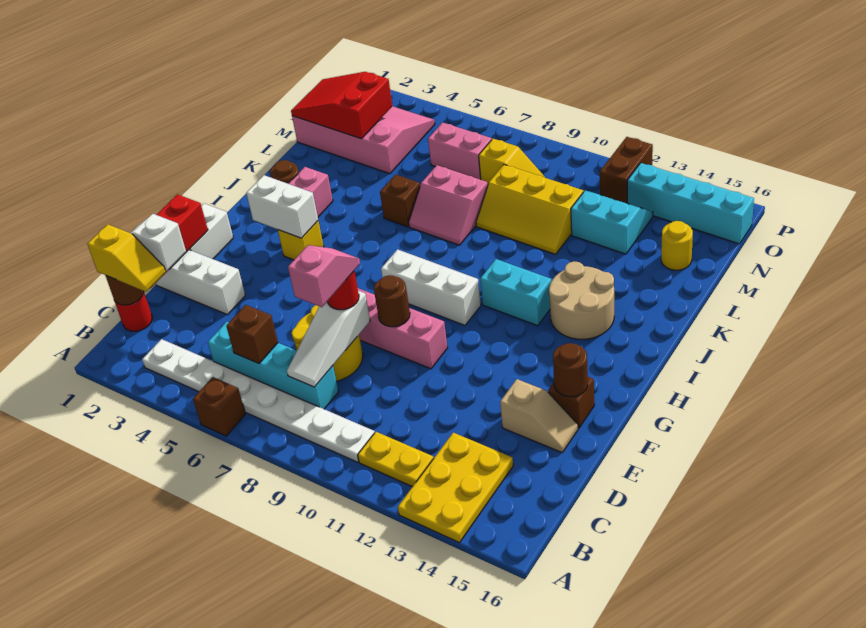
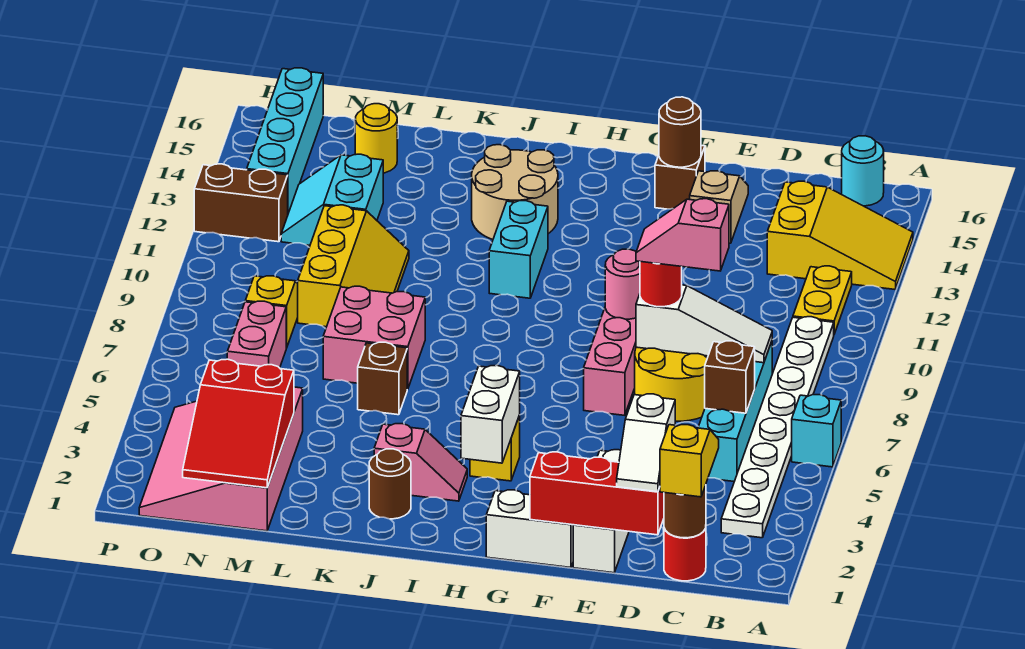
brown brick A6 level 1 -> cyan brick A6 level 1
yellow plate A13:C14 level 1 -> yellow slope A13:C14 level 1 top C
none -> cyan round brick B16 level 1
brown round brick F9 level 2 -> pink round brick F9 level 2
white brick H8:H10 level 1 -> none
pink slope K7:L8 level 1 top L -> pink brick K7:L8 level 1

